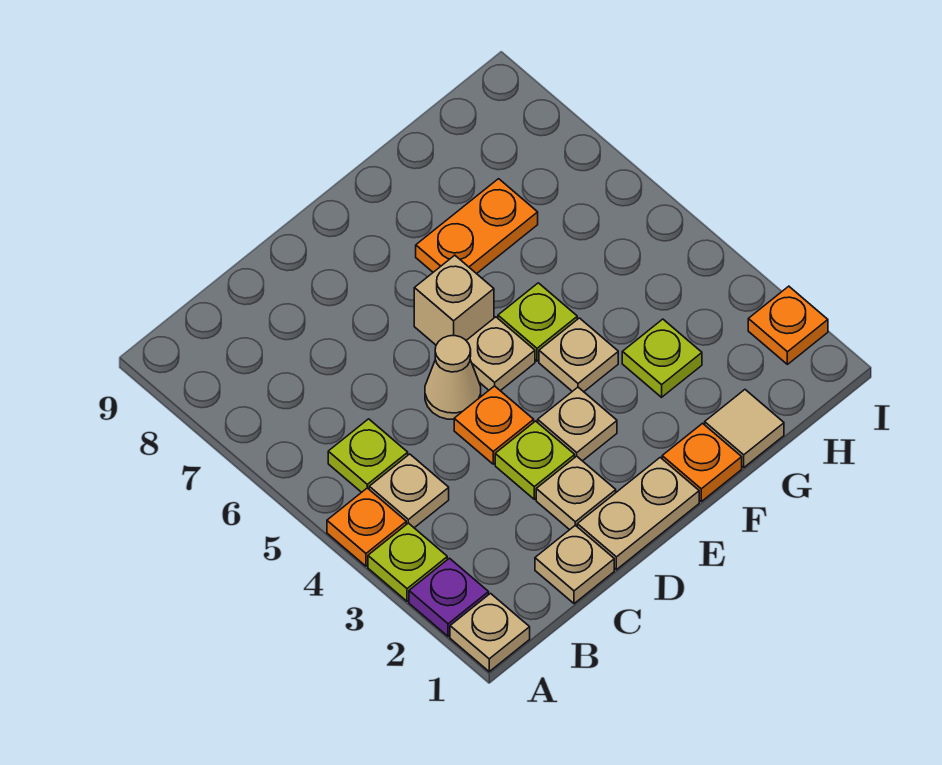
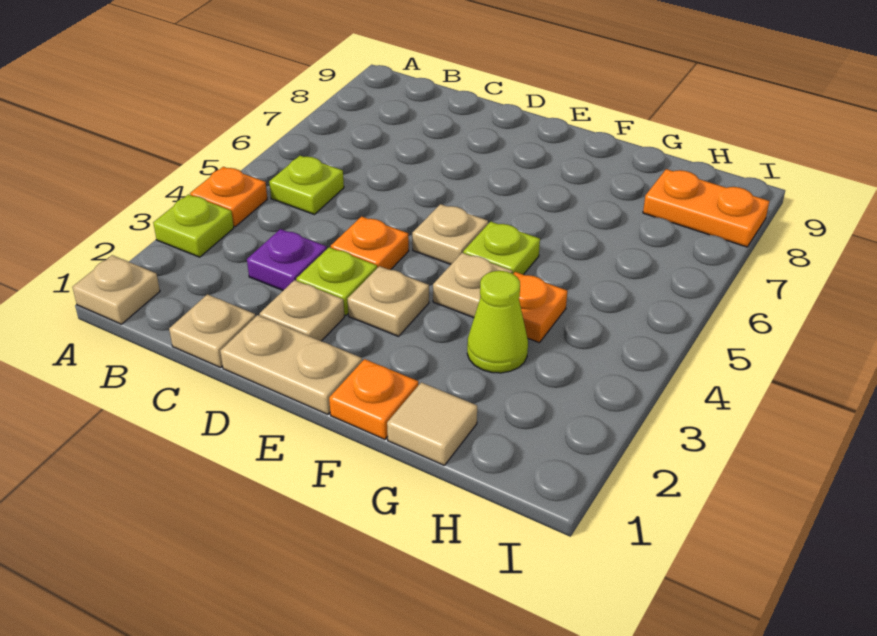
purple plate A2 level 1 -> purple plate C3 level 1
tan plate B4 level 1 -> none
tan cone D5 level 1 -> none
tan brick E6 level 1 -> none
orange plate F7:G7 level 1 -> orange plate H8:I8 level 1
lime plate G3 level 1 -> lime cone G3 level 1
orange plate I2 level 1 -> orange plate G4 level 1

